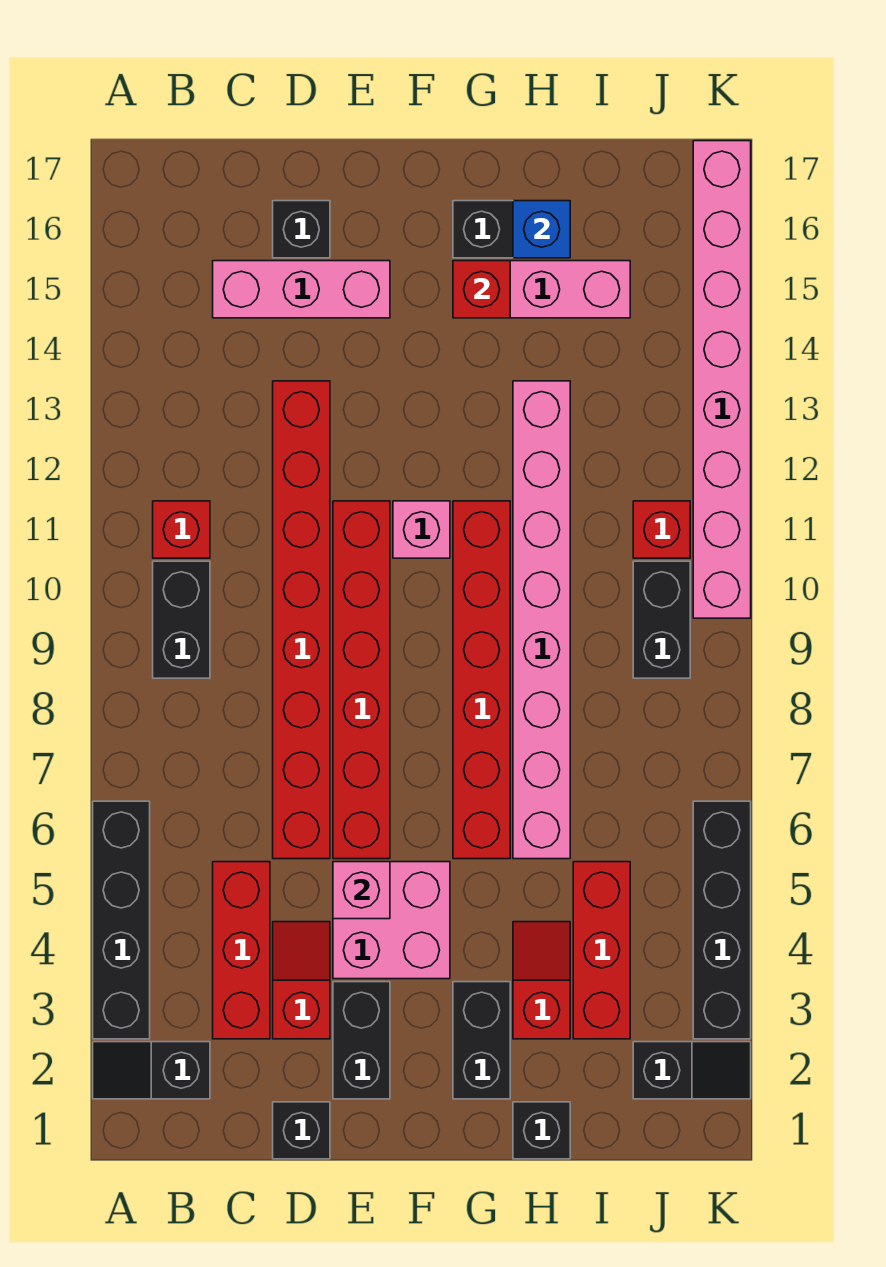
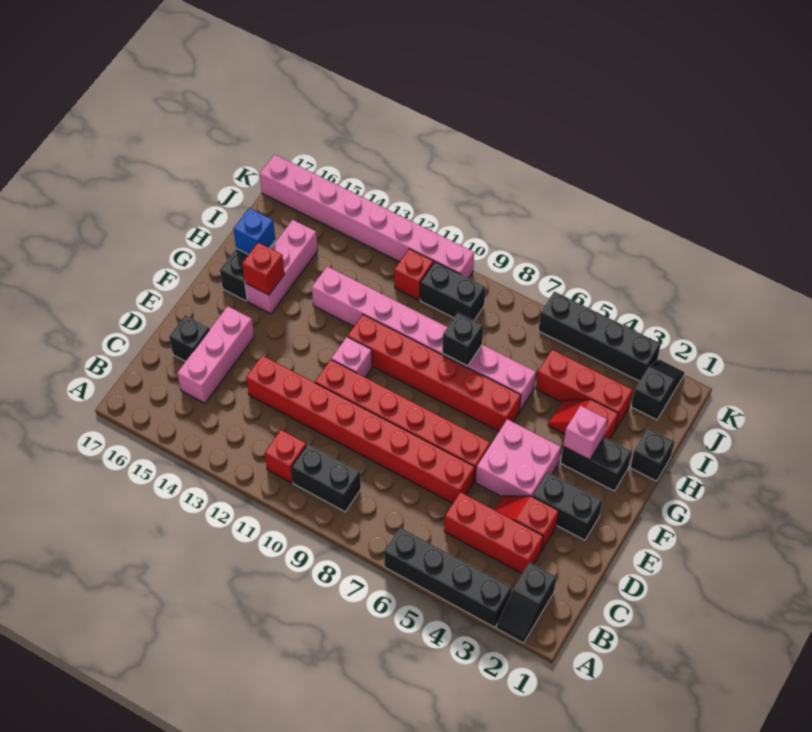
black brick D1 level 1 -> black brick H8 level 2
pink brick E5 level 2 -> pink brick G3 level 2

